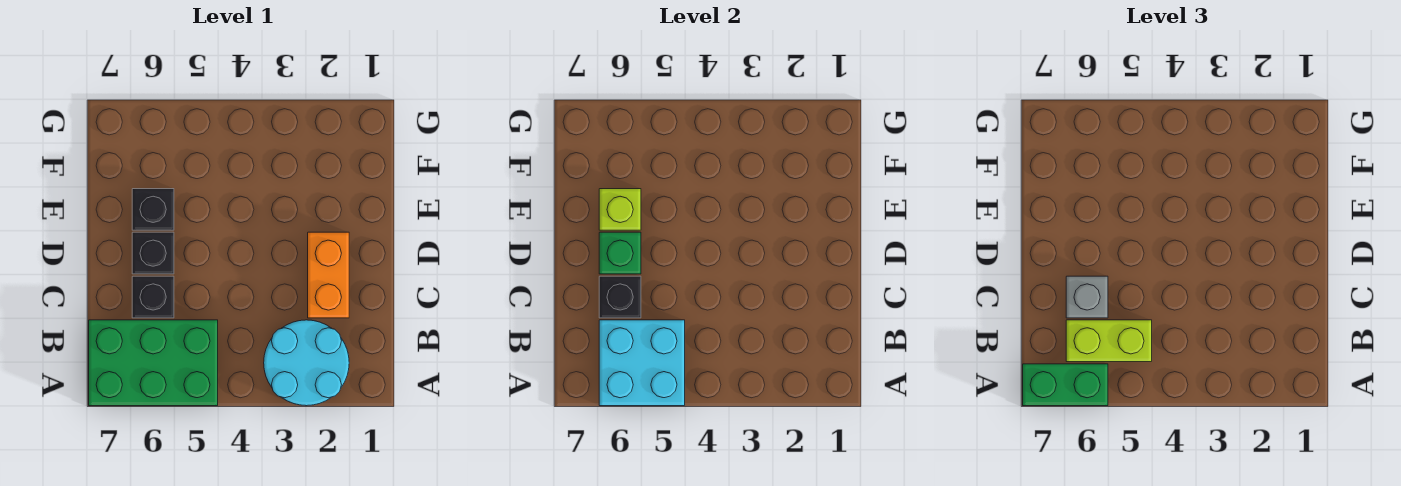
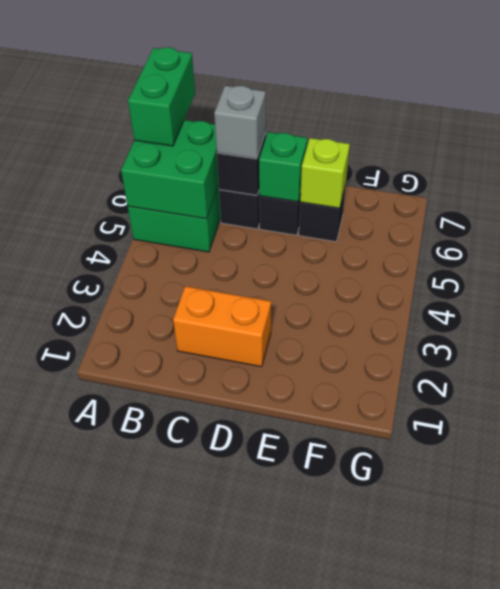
cyan round brick A2:B3 level 1 -> none
cyan brick A5:B6 level 2 -> green brick A5:B6 level 2
lime brick B5:B6 level 3 -> none

